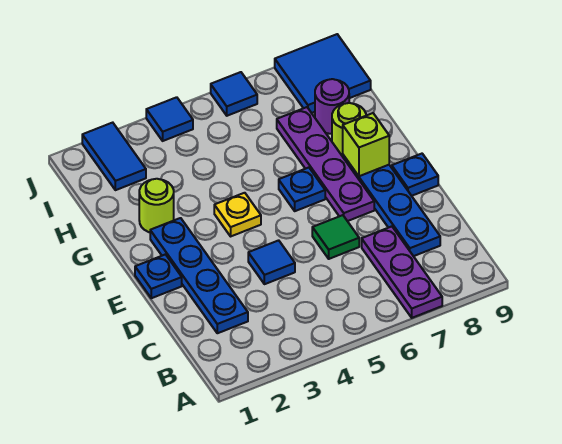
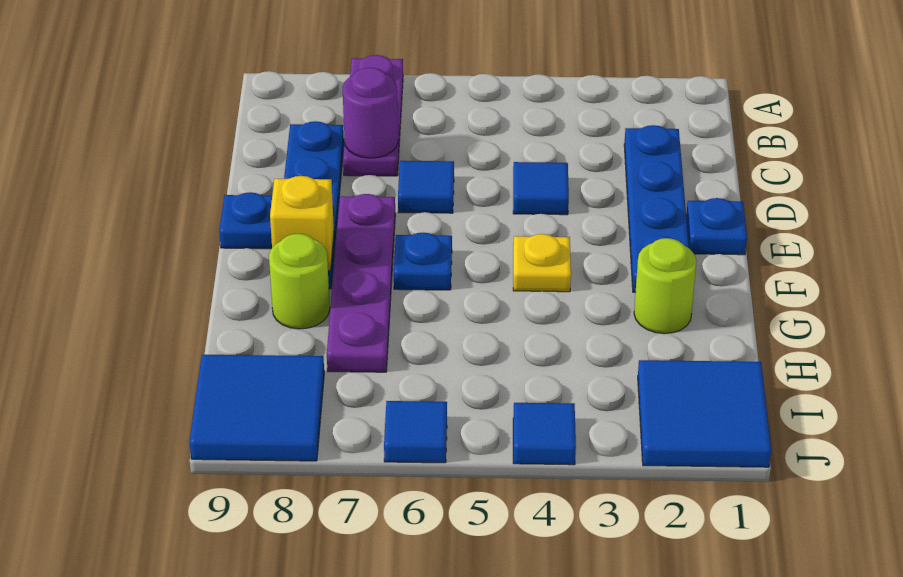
green tile D6 level 1 -> blue tile D6 level 1
lime brick F8 level 2 -> yellow brick F8 level 2
purple round brick H8 level 1 -> purple round brick C7 level 2
blue tile I2:J2 level 1 -> blue tile I1:J2 level 1

